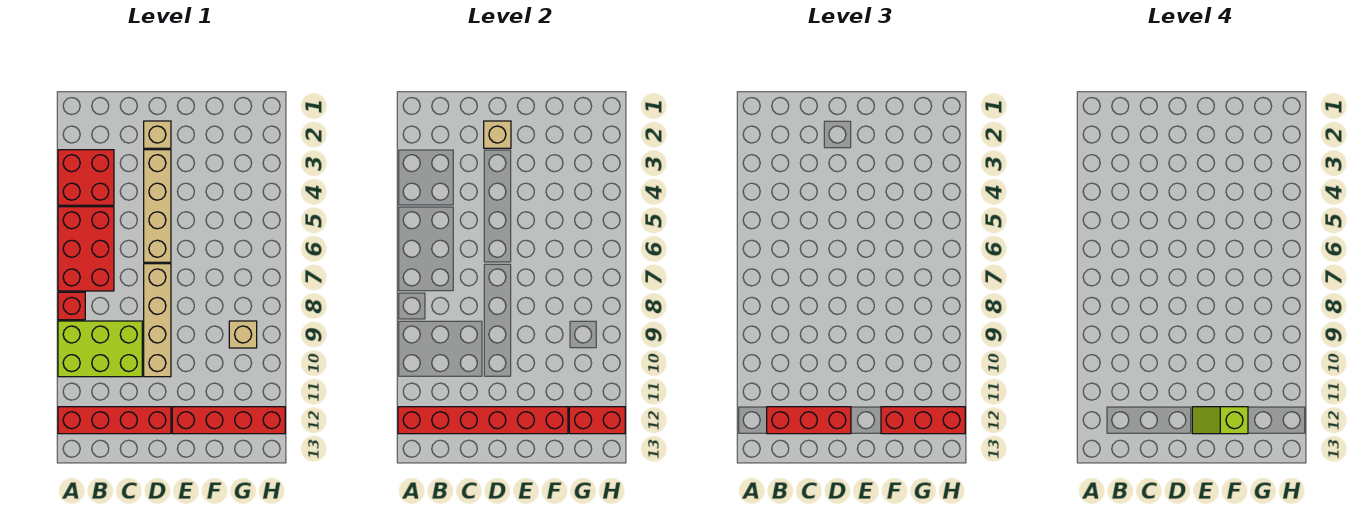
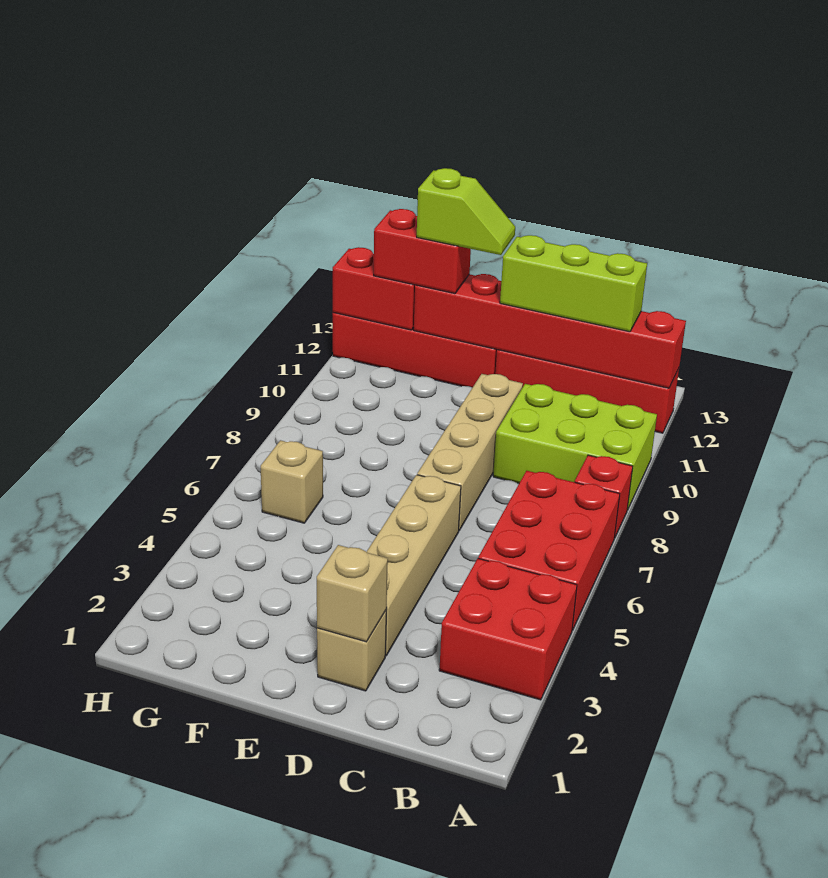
red brick B12:D12 level 3 -> lime brick B12:D12 level 3
red brick F12:H12 level 3 -> red brick F12:G12 level 3
tan brick G9 level 1 -> tan brick G6 level 1

